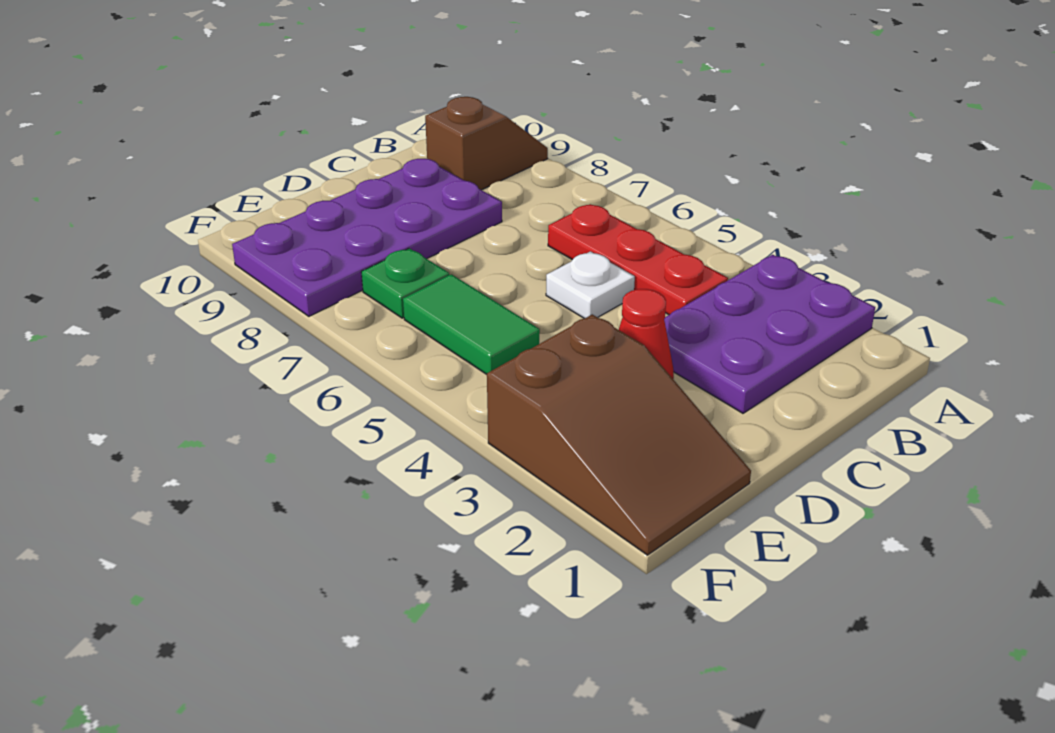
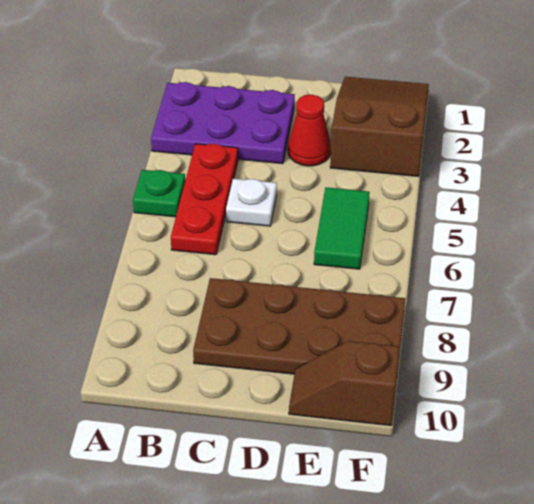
brown slope A9:B9 level 1 top B -> brown slope E10:F10 level 1 top F
purple plate C8:F9 level 1 -> brown plate C8:F9 level 1
green plate E7 level 1 -> green plate A5 level 1

